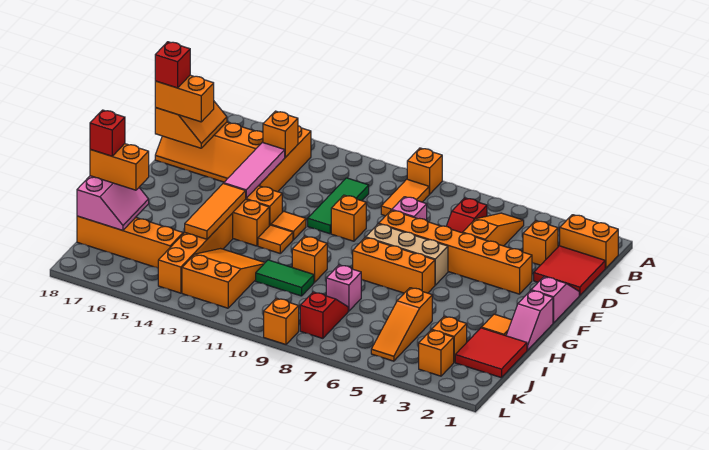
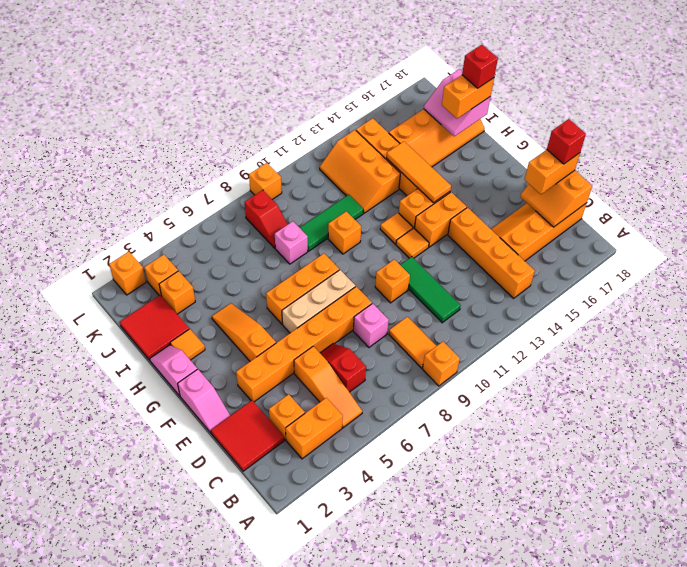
orange brick B1:B2 level 1 -> orange brick B3:B4 level 1
orange brick C14 level 2 -> orange brick L2 level 1
pink tile D14:F14 level 2 -> none
orange slope I5:K5 level 1 top I -> orange slope F4:H4 level 1 top F
green tile I10:I11 level 1 -> green tile I9:I11 level 1
orange slope I12:K13 level 1 top K -> orange slope I12:K13 level 1 top 13

